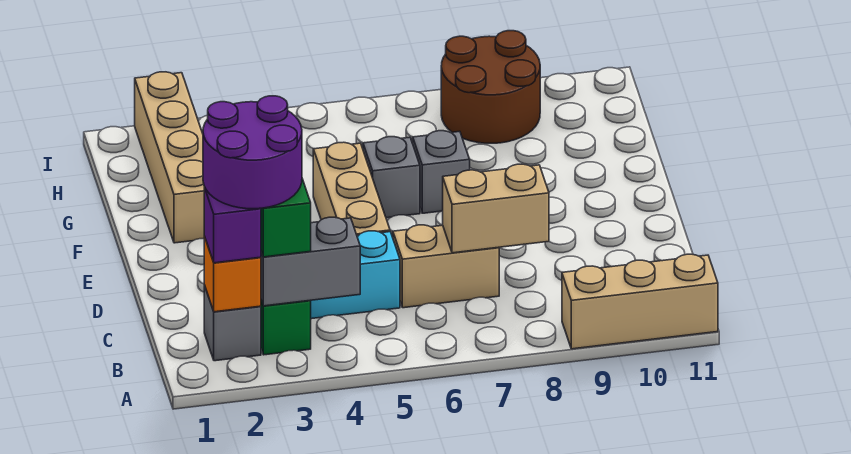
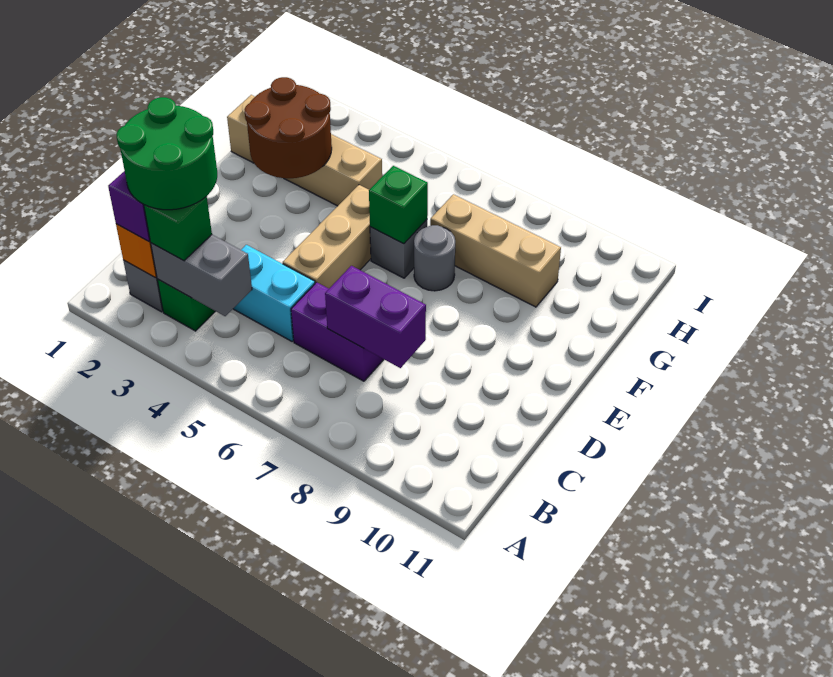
tan brick A9:A11 level 1 -> tan brick G7:G9 level 1
purple round brick B2:C3 level 4 -> green round brick B2:C3 level 4
tan brick C6:C7 level 1 -> purple brick C6:C7 level 1
tan brick C7:C8 level 2 -> purple brick C7:C8 level 2
tan brick F2:I2 level 1 -> tan brick G1:G4 level 1
none -> green brick F6 level 2
grey brick F7 level 1 -> grey round brick F7 level 1
brown round brick H8:I9 level 1 -> brown round brick F2:G3 level 2

